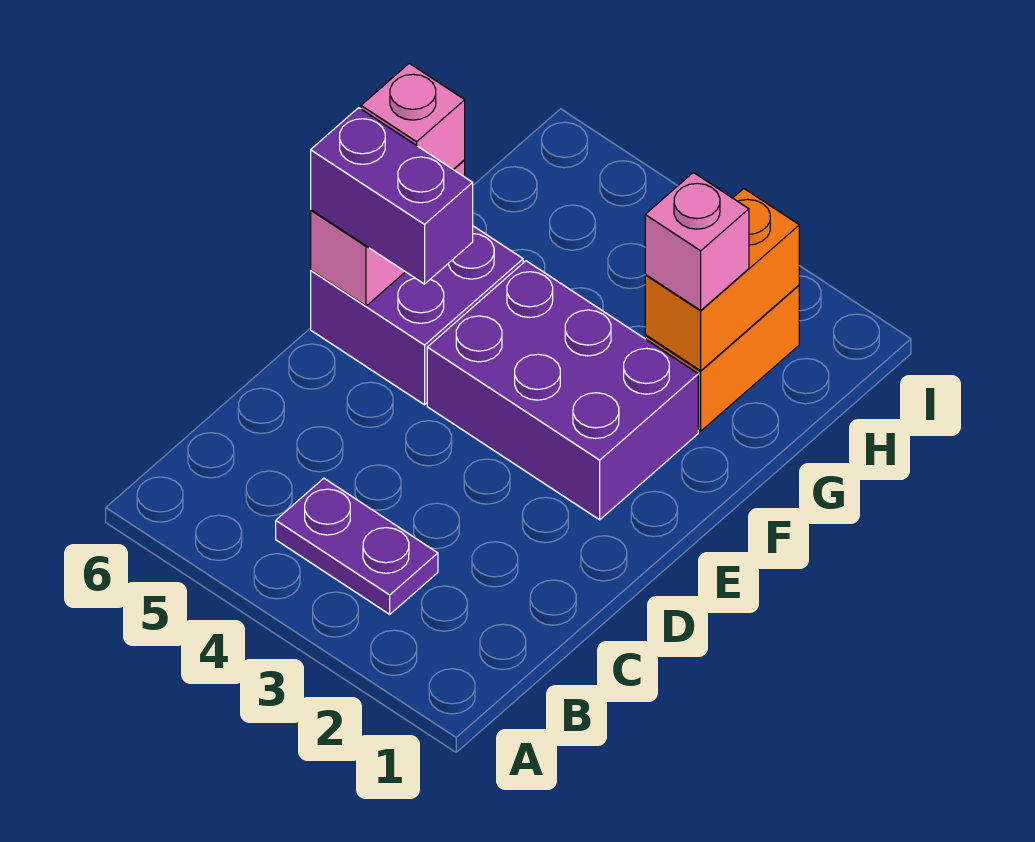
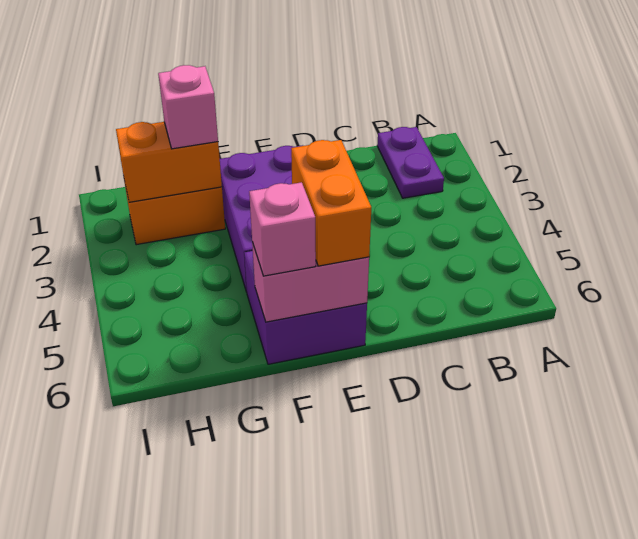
purple plate B3:B4 level 1 -> purple plate B1:B2 level 1
purple brick E5:E6 level 3 -> orange brick E5:E6 level 3

